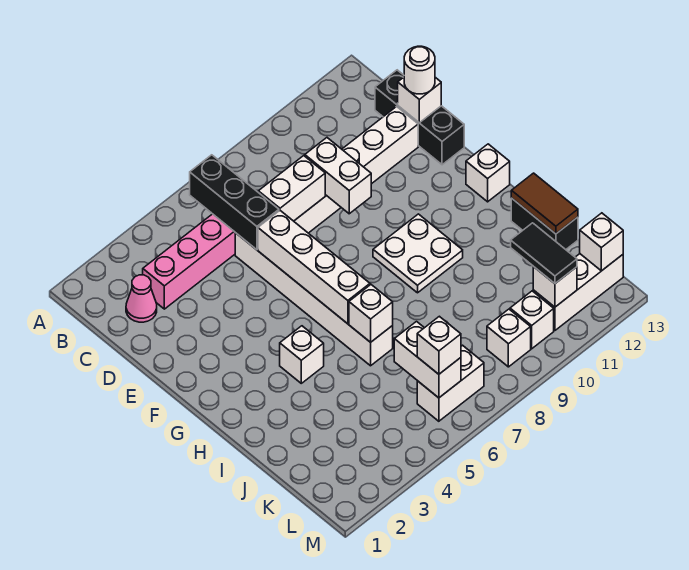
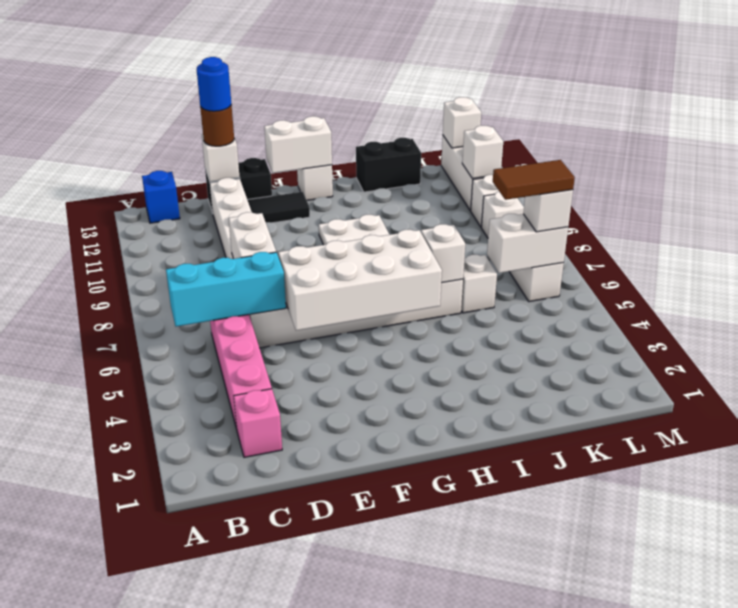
black brick B6:D6 level 2 -> cyan brick B6:D6 level 2
none -> blue brick B13 level 1
pink cone C2 level 1 -> pink brick C2 level 1
black brick C13:E13 level 1 -> black brick D13:E13 level 1
white brick D9:E9 level 2 -> white brick F13:G13 level 2
white round brick D13 level 3 -> brown round brick D13 level 3
none -> blue round brick D13 level 4
white brick E6:H6 level 2 -> white brick E5:H6 level 2
white brick H4 level 1 -> white brick J6 level 1
brown tile I13:J13 level 2 -> brown tile K6:L6 level 4
black tile K11:L11 level 3 -> black tile E12:F12 level 1

